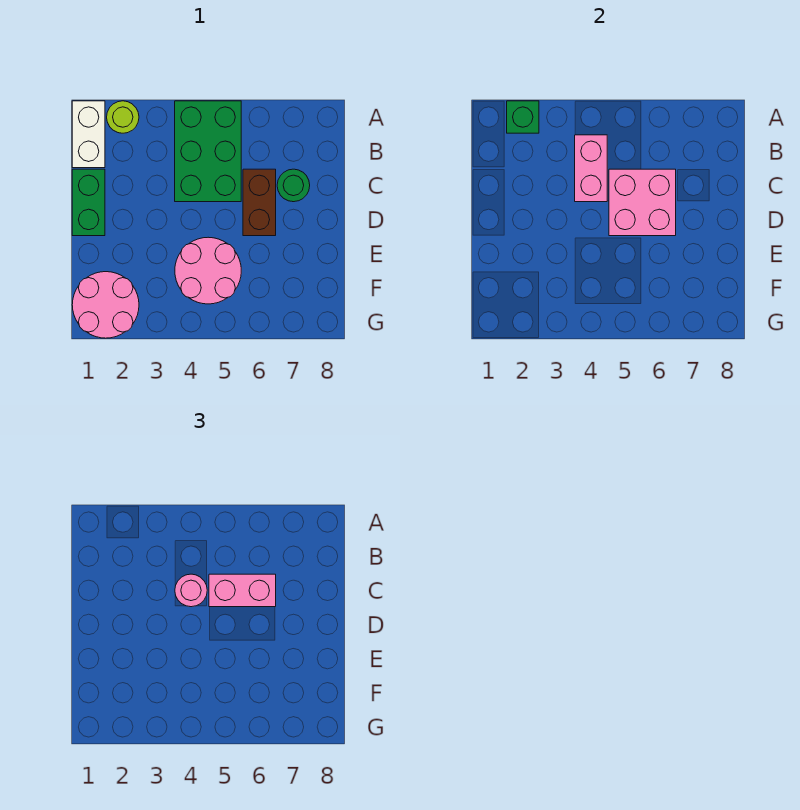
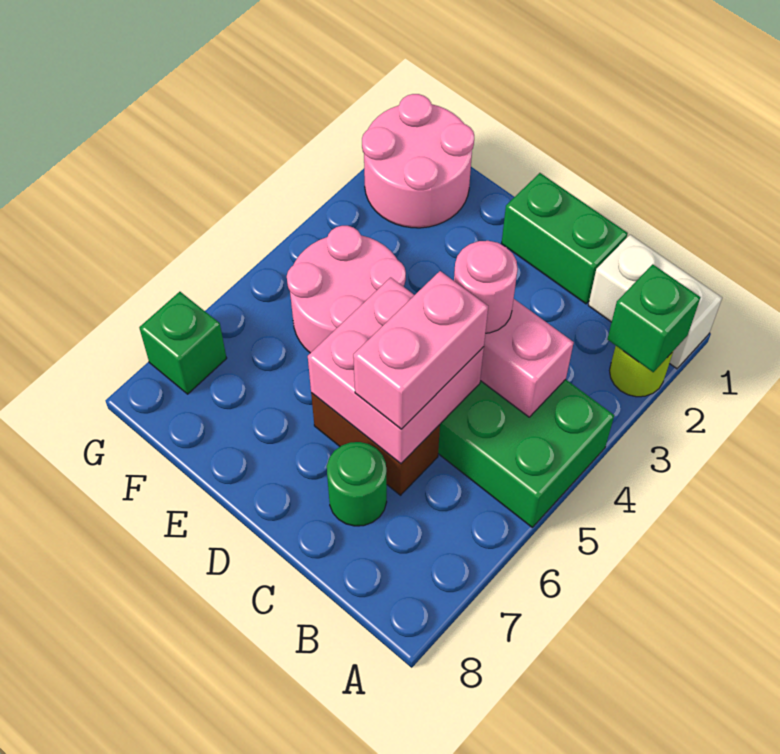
none -> green brick G7 level 1

